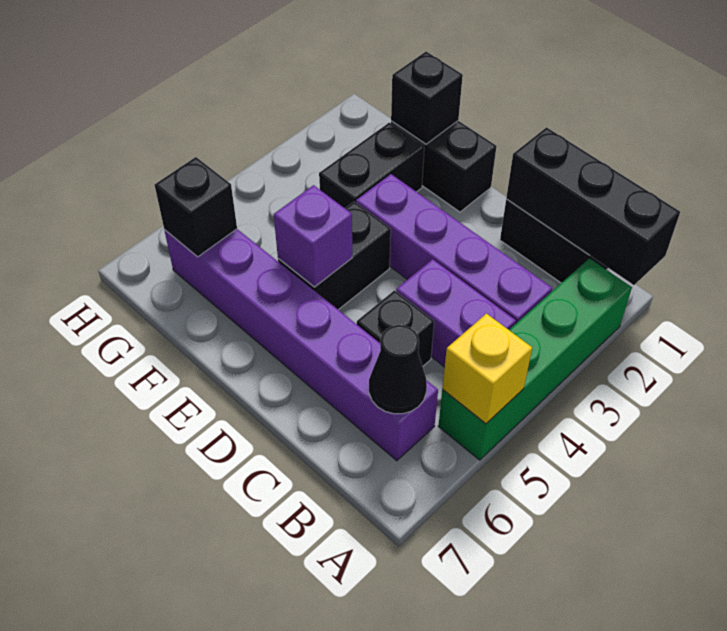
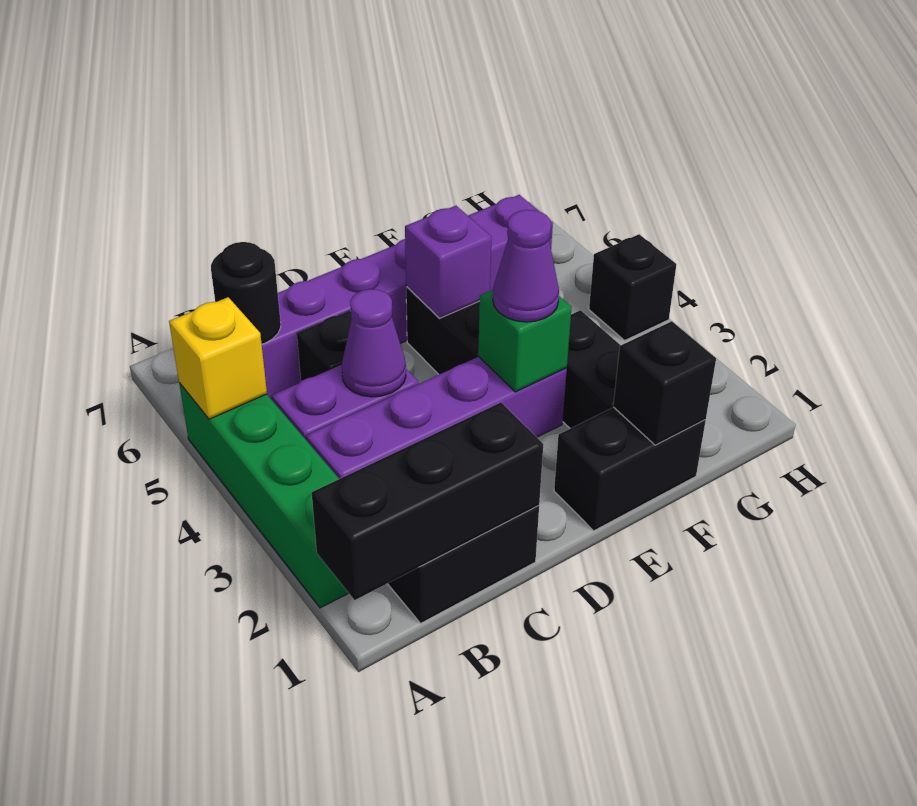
black cone B6 level 2 -> black round brick B6 level 2
none -> purple cone C4 level 2
none -> green brick E3 level 2
none -> purple cone E3 level 3
black brick G6 level 2 -> black brick H4 level 1

